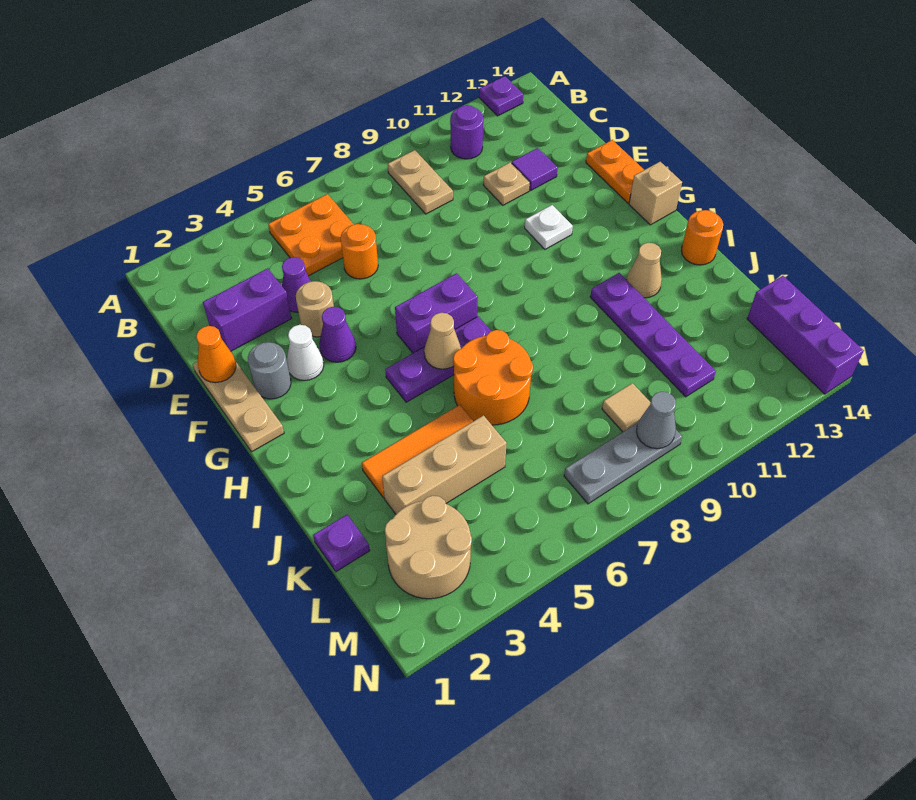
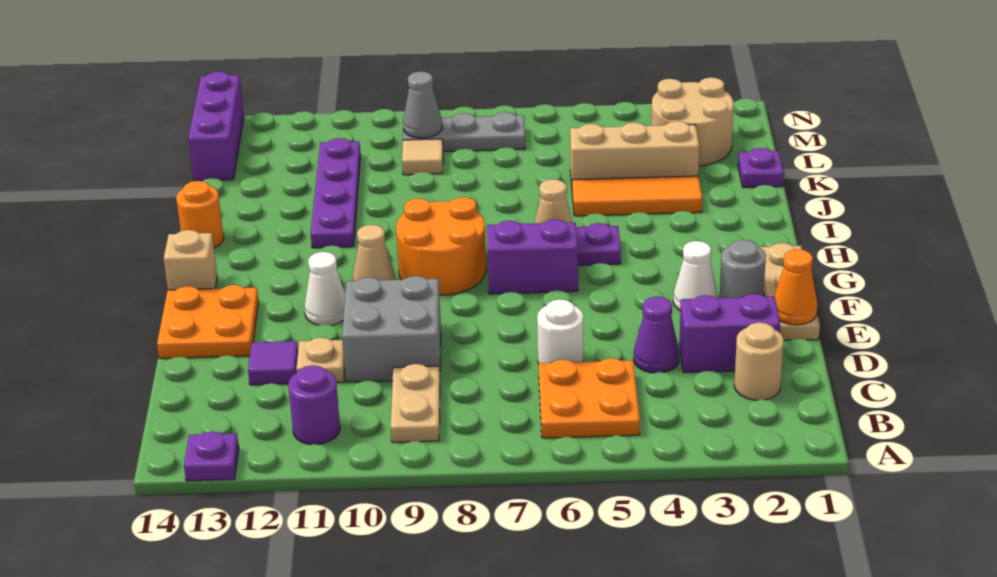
orange round brick D6 level 1 -> white round brick D6 level 1
none -> grey brick D9:E10 level 1
tan round brick E4 level 1 -> tan round brick C2 level 1
orange plate E14:F14 level 1 -> orange plate E13:F14 level 1
purple cone F4 level 1 -> none
white plate F11 level 1 -> white cone F11 level 1
orange round brick I6:J7 level 1 -> orange round brick G8:H9 level 1
tan cone I12 level 1 -> tan cone G10 level 1

